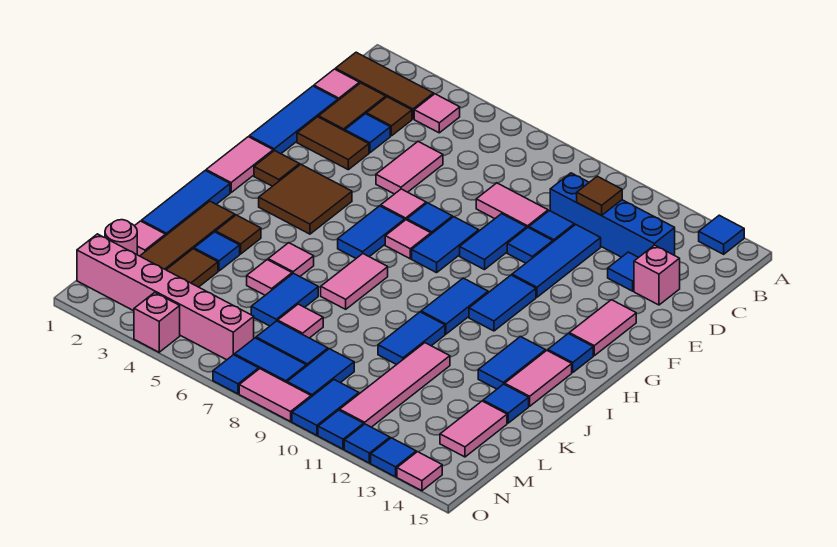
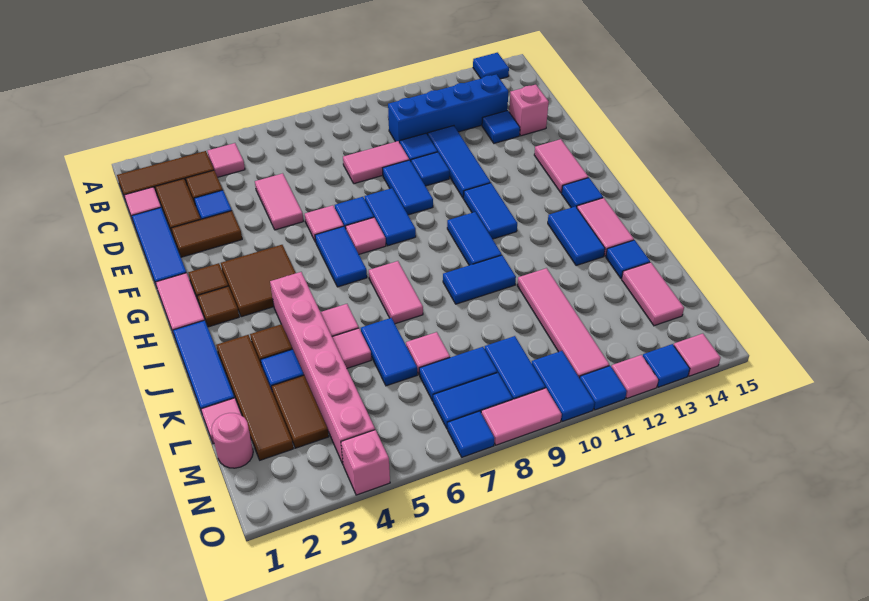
brown tile C11 level 2 -> brown tile H2 level 1
blue tile J10:K10 level 1 -> blue tile J9:J10 level 1
pink brick N1:N6 level 1 -> pink brick I4:N4 level 1
blue tile O12 level 1 -> pink tile O12 level 1

